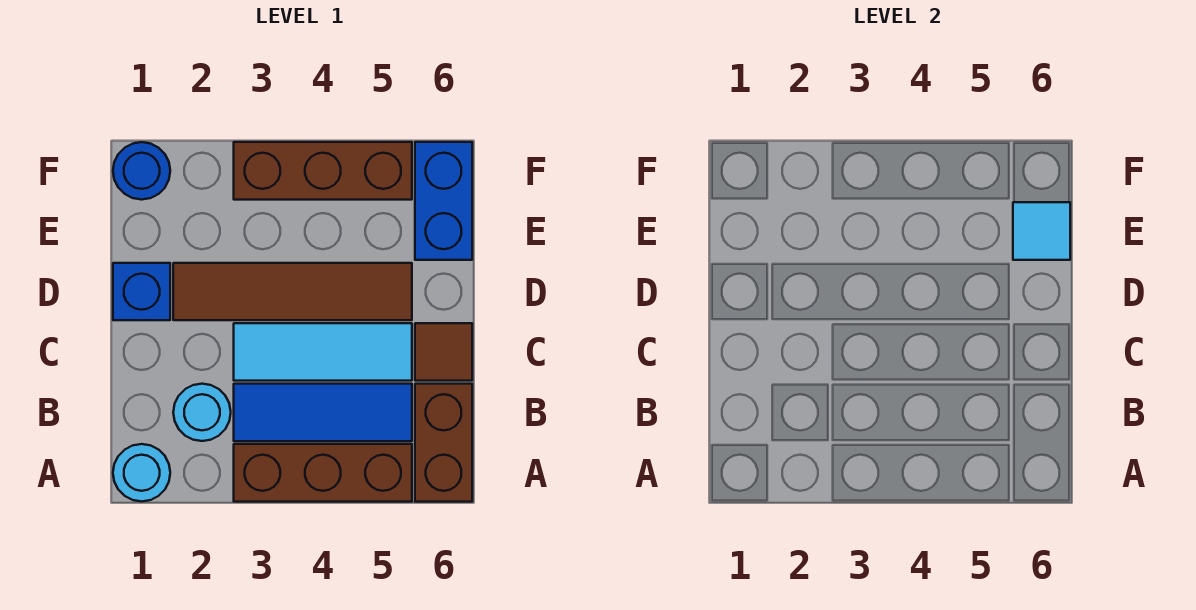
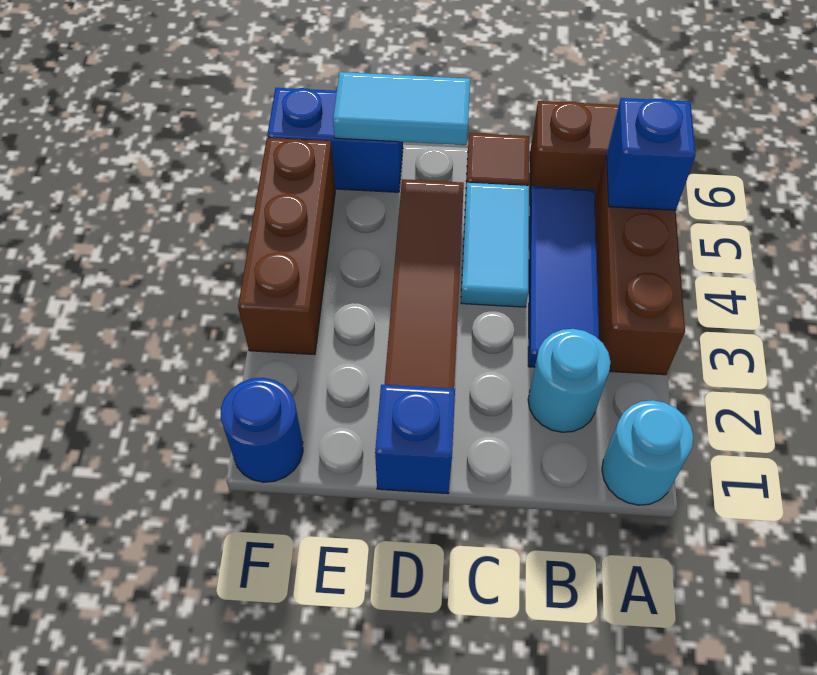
none -> blue brick A5 level 2
cyan tile C3:C5 level 1 -> cyan tile C4:C5 level 1
cyan tile E6 level 2 -> cyan tile D6:E6 level 2

